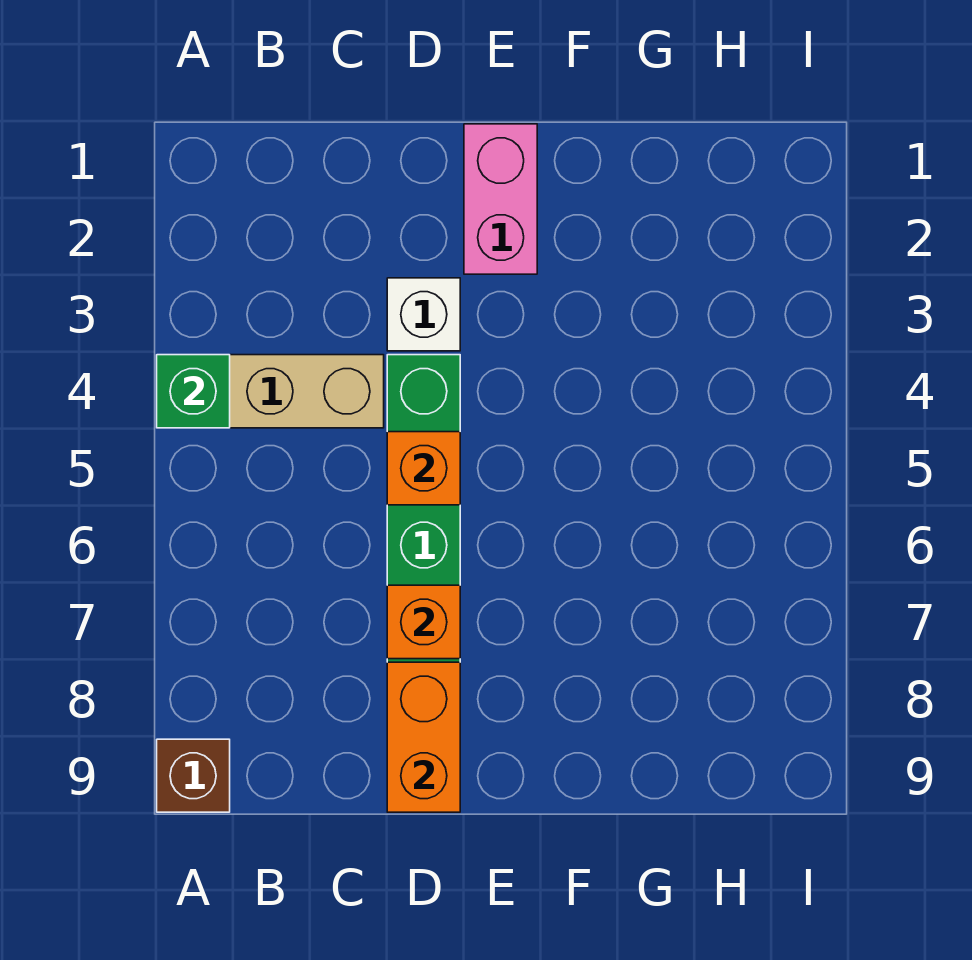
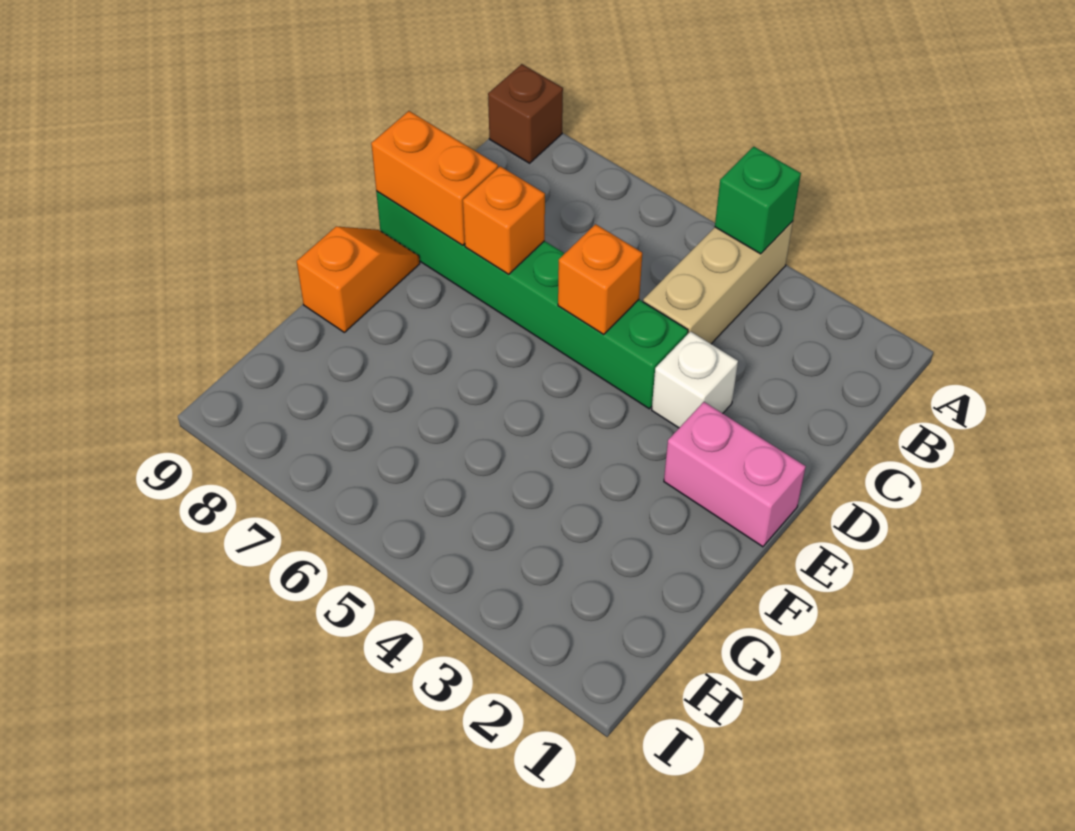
none -> orange slope E9:F9 level 1 top F

